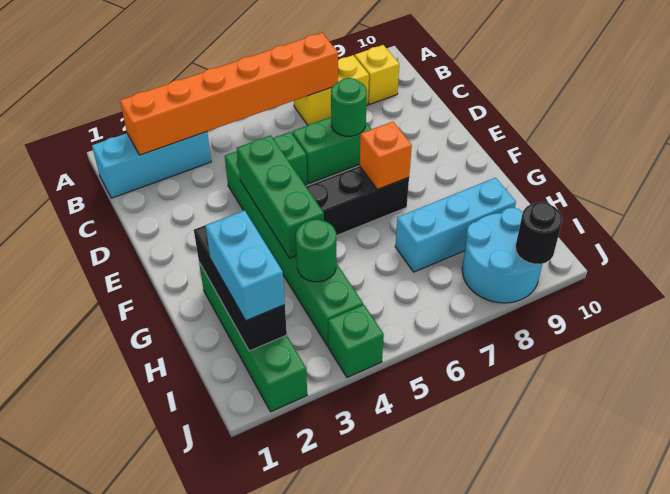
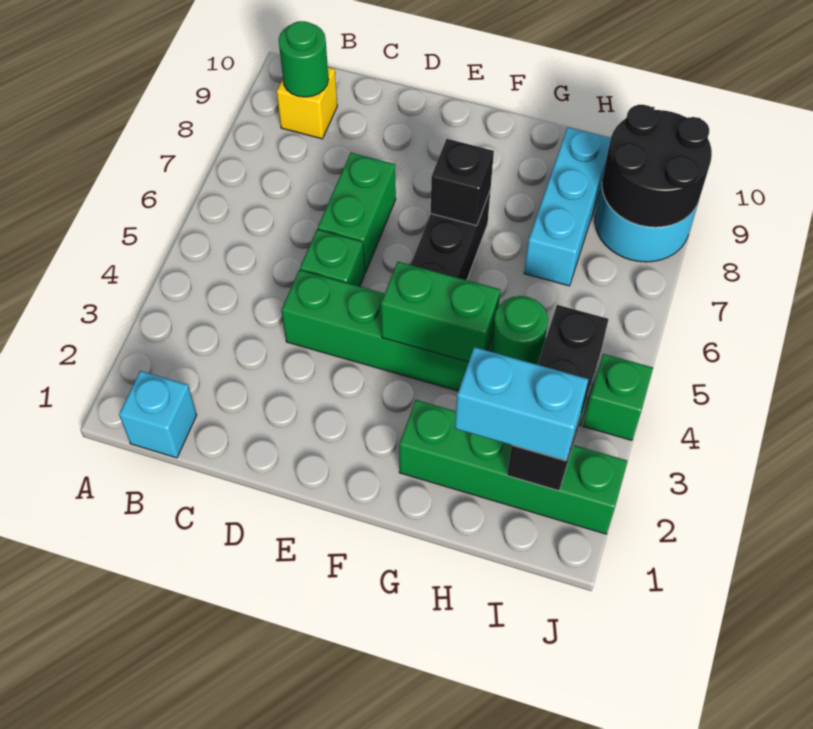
cyan brick B1:B3 level 1 -> cyan brick B1 level 1
orange brick B2:B7 level 2 -> none
yellow brick B7:B8 level 1 -> none
green round brick D7 level 2 -> green round brick B9 level 2
green brick E4:G4 level 2 -> green brick F4:G4 level 2
orange brick F7 level 2 -> black brick F7 level 2
black brick G2:I2 level 2 -> black brick I2:I4 level 2
black round brick J9 level 2 -> black round brick I8:J9 level 2

